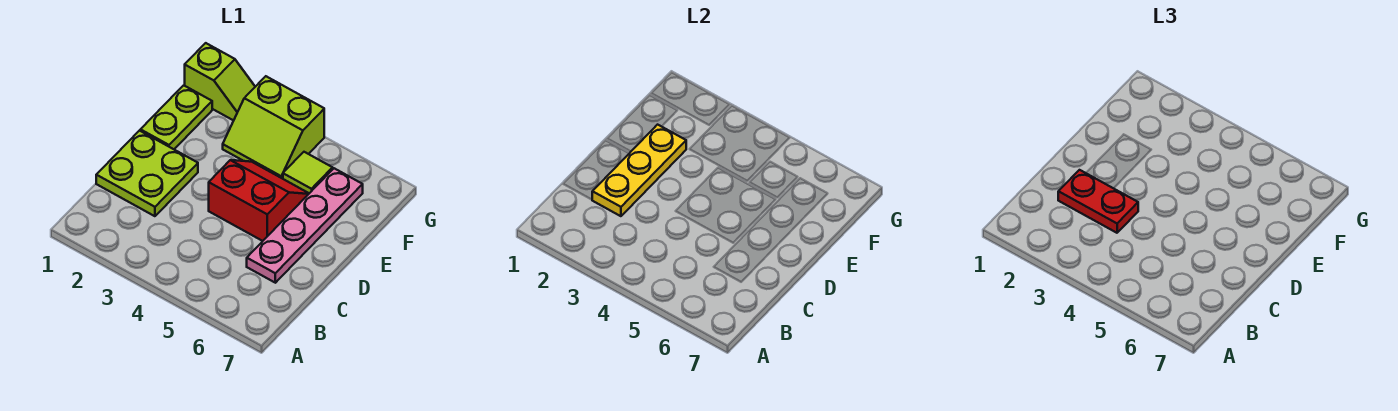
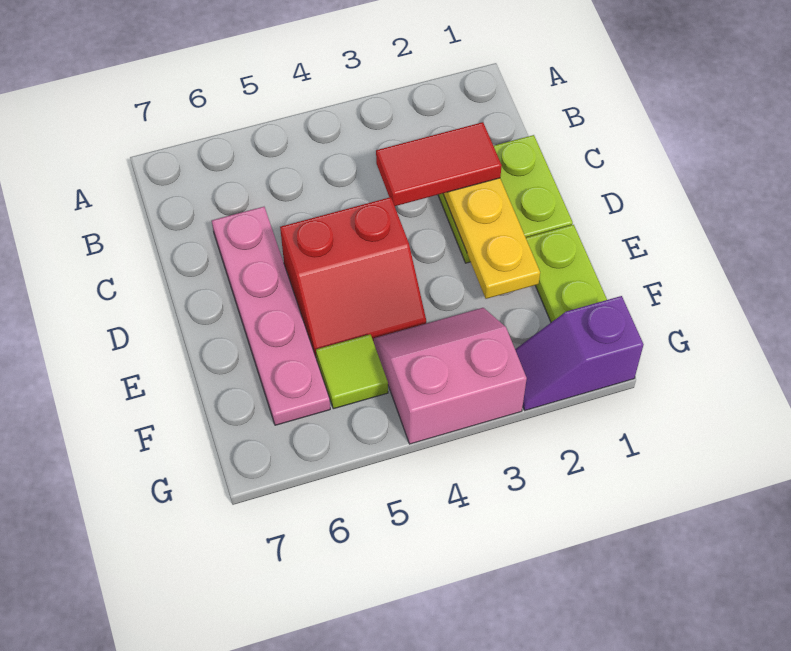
red plate C2:C3 level 3 -> red tile C2:C3 level 3
lime slope F3:G4 level 1 top G -> pink slope F3:G4 level 1 top G
lime slope G1:G2 level 1 top 1 -> purple slope G1:G2 level 1 top 1

